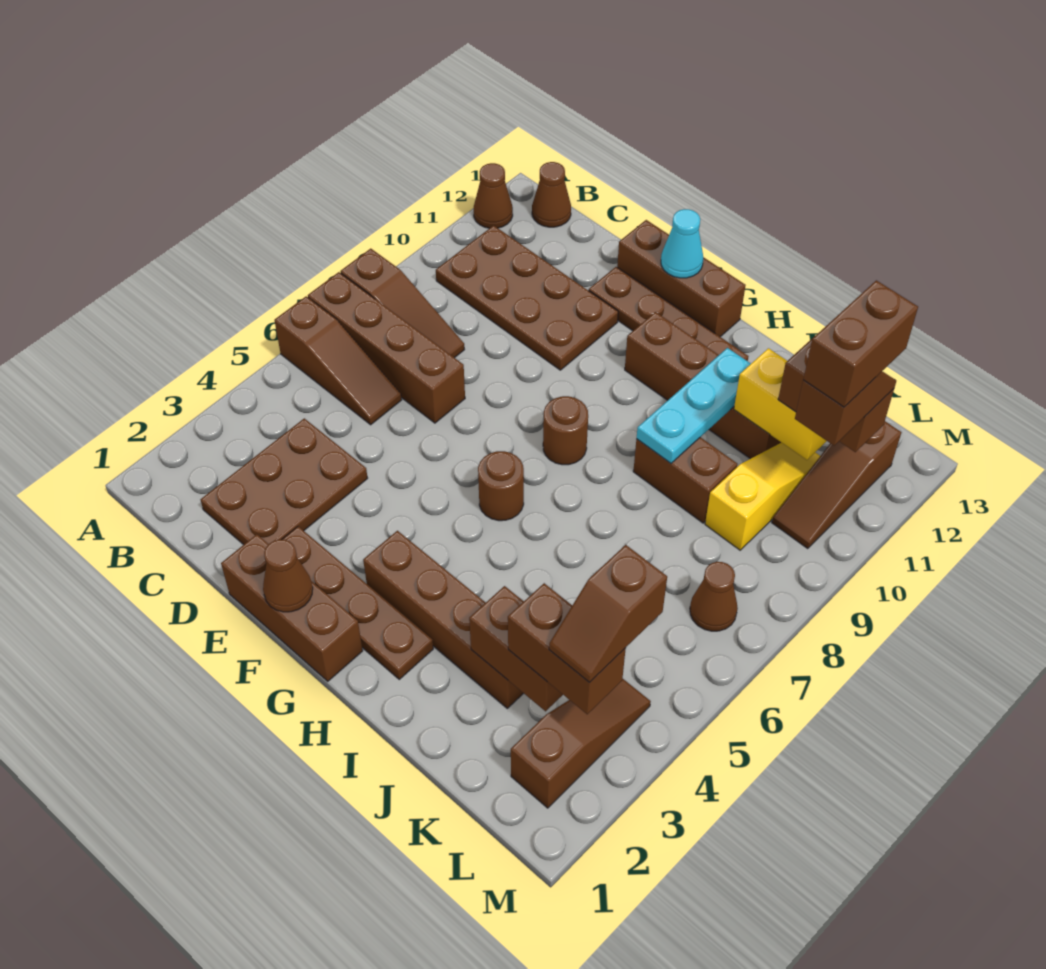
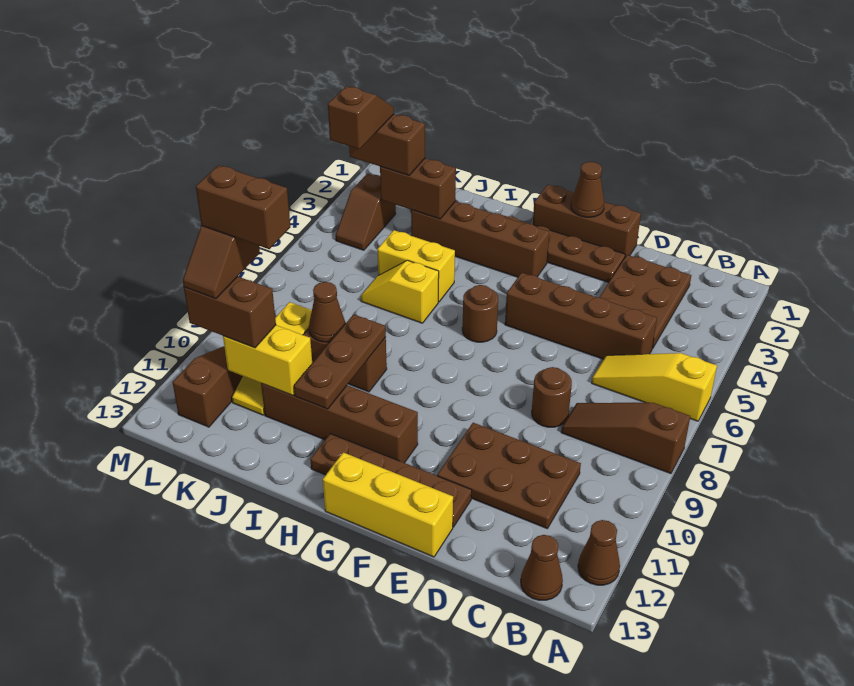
brown slope A6:C6 level 1 top A -> yellow slope A6:C6 level 1 top A
brown brick A7:D7 level 1 -> brown brick C5:F5 level 1
brown plate B10:E11 level 1 -> brown plate C10:E11 level 1
brown brick E13:G13 level 1 -> yellow brick E13:G13 level 1
cyan cone F13 level 2 -> none
brown round brick G8 level 1 -> brown round brick D8 level 1
none -> yellow brick I5:J5 level 1
none -> yellow slope I6:J6 level 1 top I
cyan plate I9:I11 level 2 -> brown plate I9:I11 level 2
brown slope L2:L4 level 1 top 2 -> brown slope L3:L4 level 1 top 3
brown cone L7 level 1 -> brown cone J9 level 2
brown brick L10:L11 level 5 -> brown brick K10:L10 level 5

